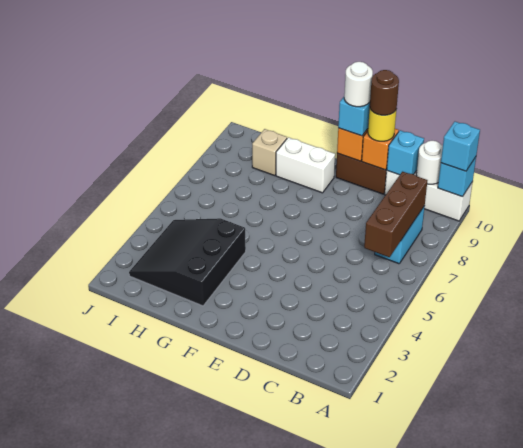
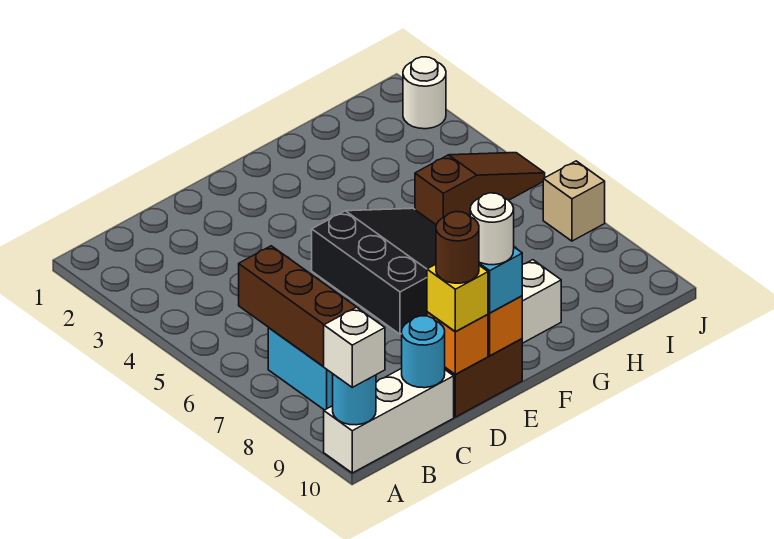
cyan brick A10 level 2 -> cyan round brick A10 level 2
cyan brick A10 level 3 -> white brick A10 level 3
white round brick B10 level 2 -> white round brick J2 level 1
cyan brick C10 level 2 -> cyan round brick C10 level 2
yellow round brick D10 level 3 -> yellow brick D10 level 3
black slope G2:I4 level 1 top G -> black slope E5:G7 level 1 top E
none -> brown slope H5:J5 level 1 top H
tan brick H9 level 1 -> tan brick J7 level 1

